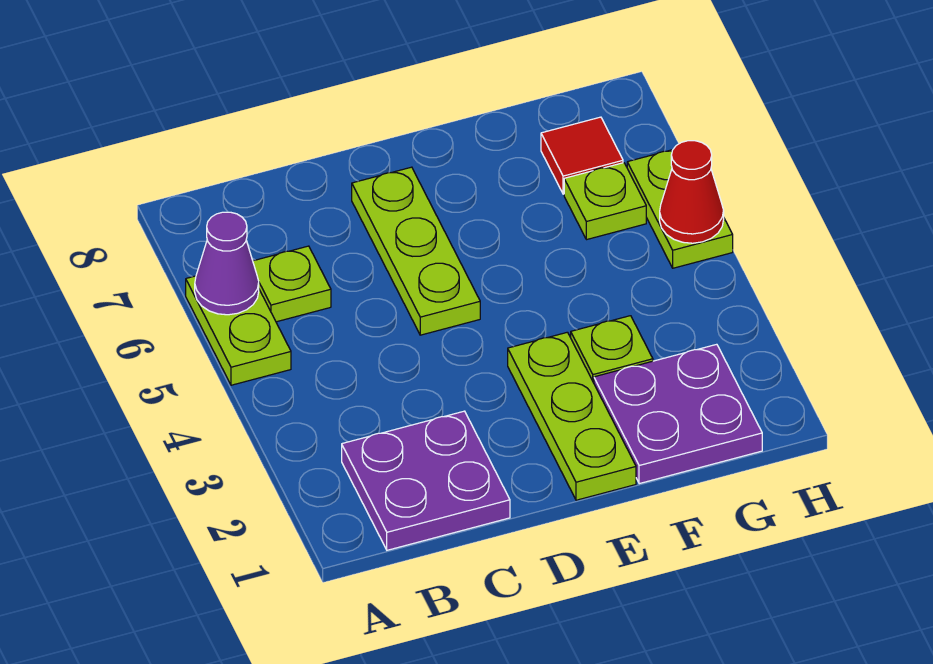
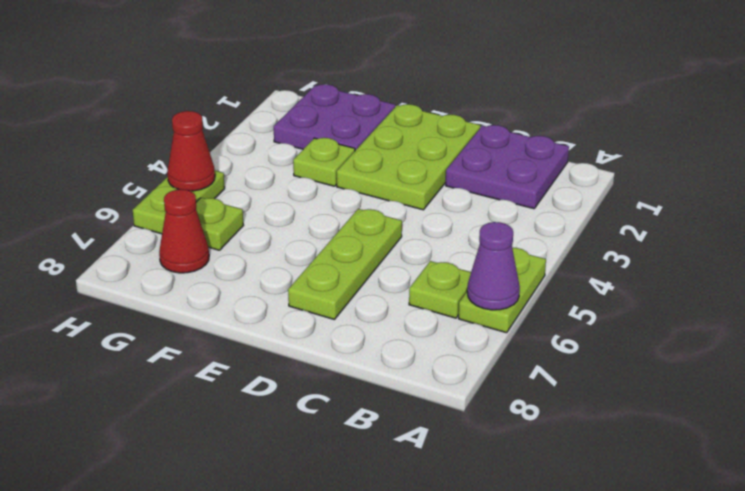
lime plate E1:E3 level 1 -> lime plate D1:E3 level 1
red tile G7 level 1 -> red cone G7 level 1

